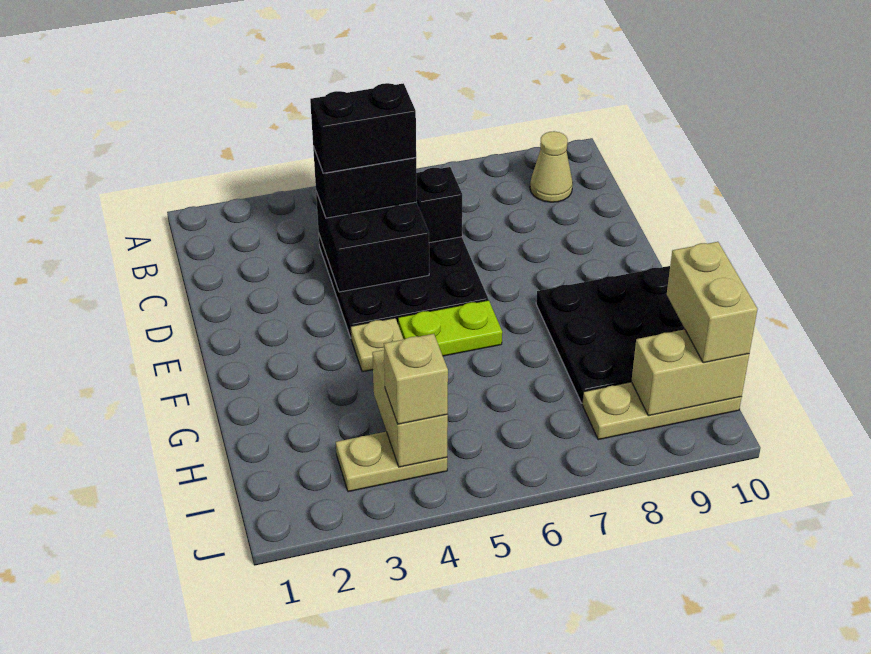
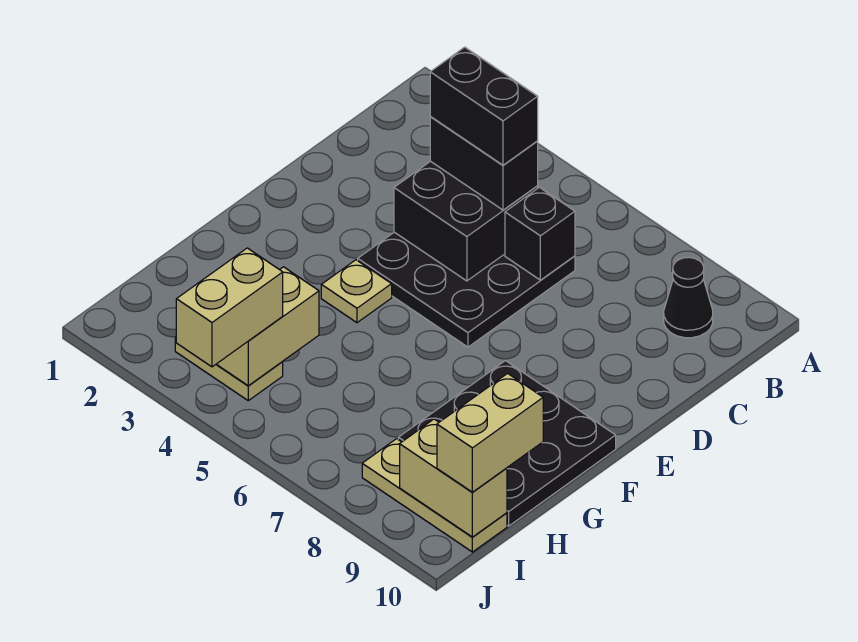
tan cone B9 level 1 -> black cone B9 level 1
lime plate F5:F6 level 1 -> none
tan brick I4 level 3 -> tan brick I4:J4 level 3

